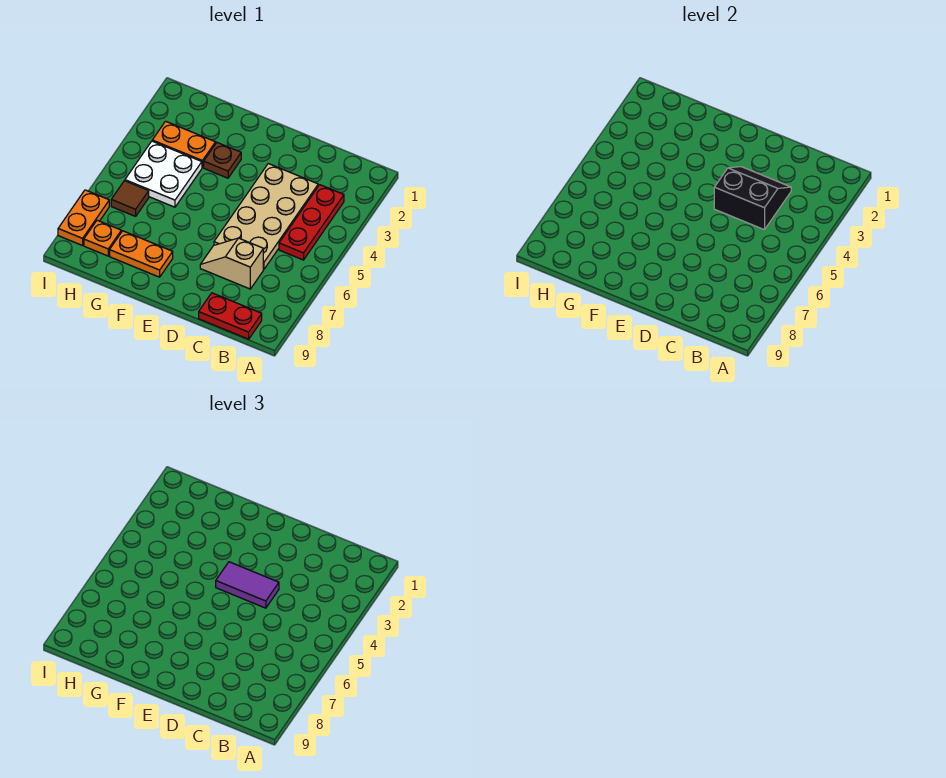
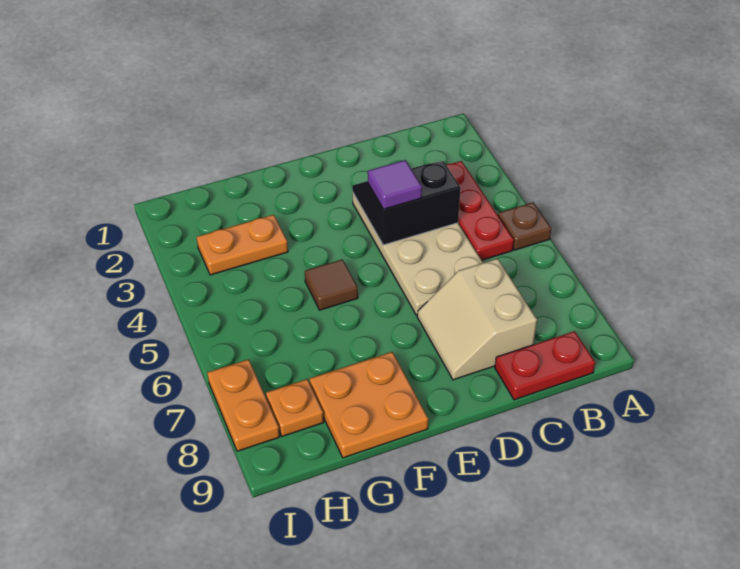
tan slope C7:D7 level 1 top C -> tan slope C7:D8 level 1 top C
purple tile D4:E4 level 3 -> purple tile D4 level 3
brown plate F3 level 1 -> brown plate A5 level 1
orange plate F8:G8 level 1 -> orange plate F8:G9 level 1
white plate G4:H5 level 1 -> none
brown tile H6 level 1 -> brown tile F5 level 1

